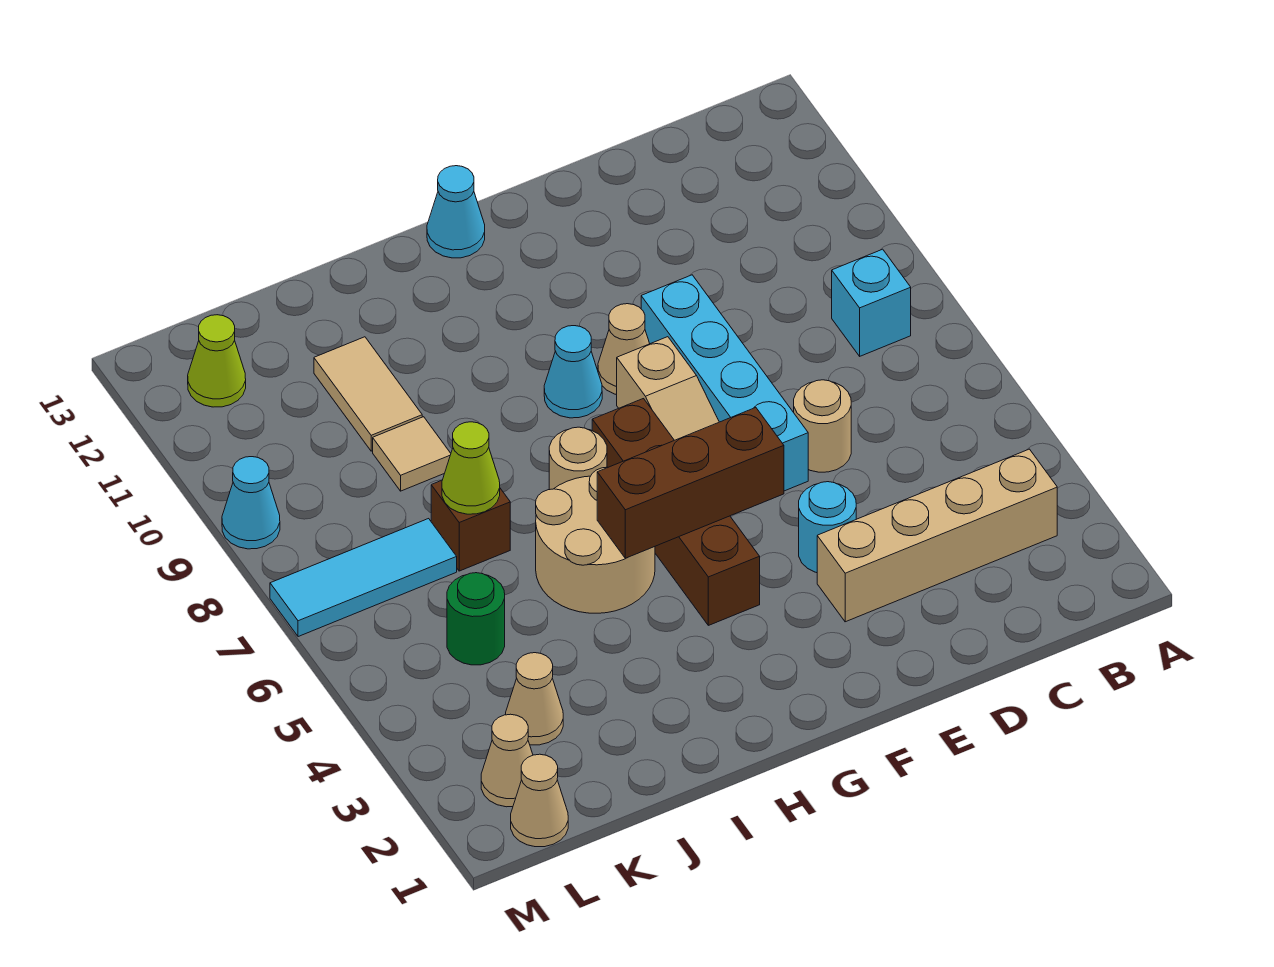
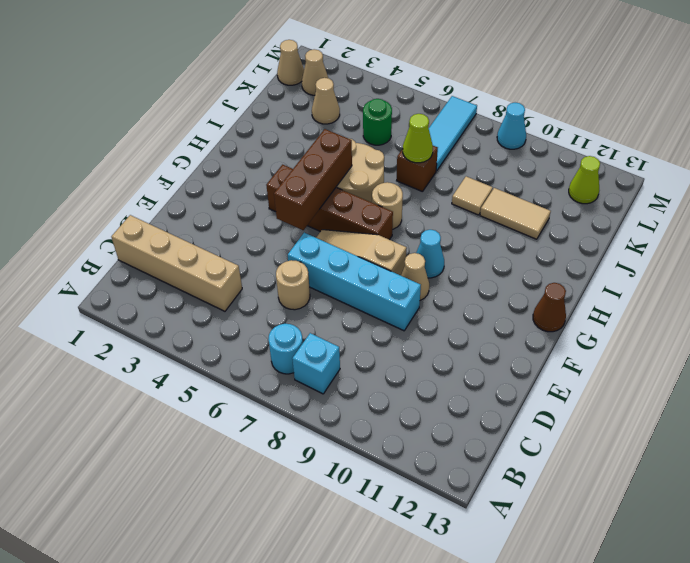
tan brick B3:E3 level 1 -> tan brick C1:C4 level 1
cyan round brick E4 level 1 -> cyan round brick B7 level 1
cyan cone G13 level 1 -> brown cone G13 level 1

